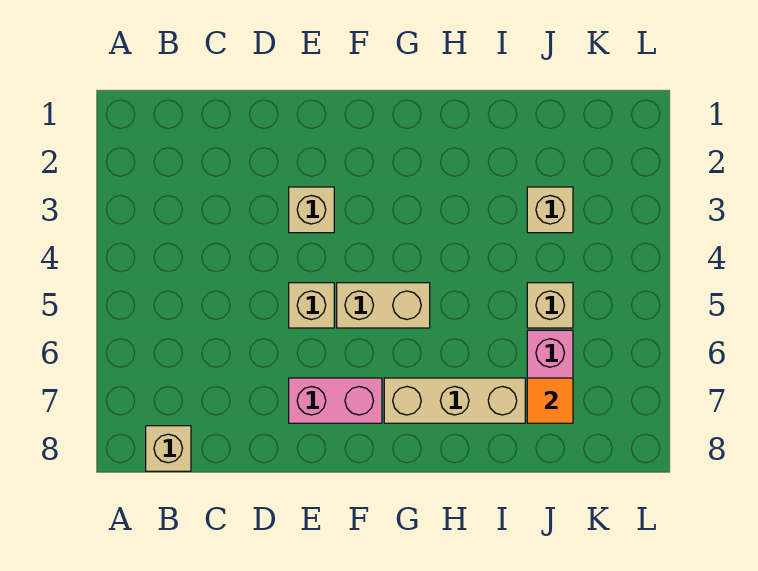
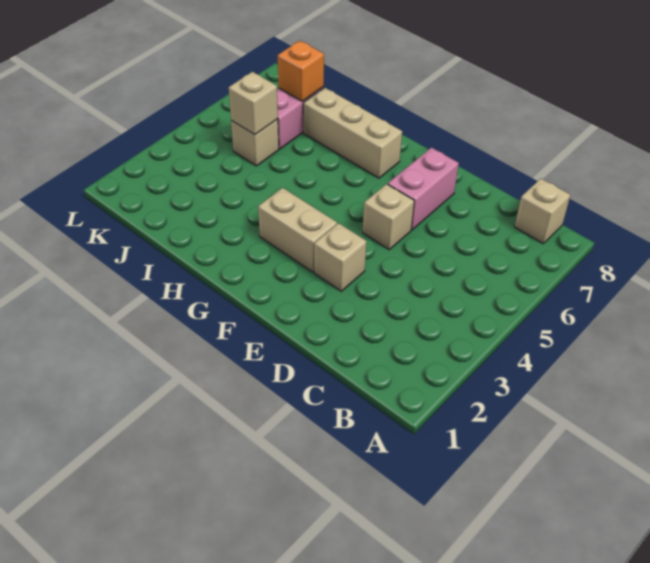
pink brick E7:F7 level 1 -> pink brick E6:E7 level 1
tan brick F5:G5 level 1 -> tan brick F3:G3 level 1
tan brick J3 level 1 -> tan brick J5 level 2
orange tile J7 level 2 -> orange brick J7 level 2

